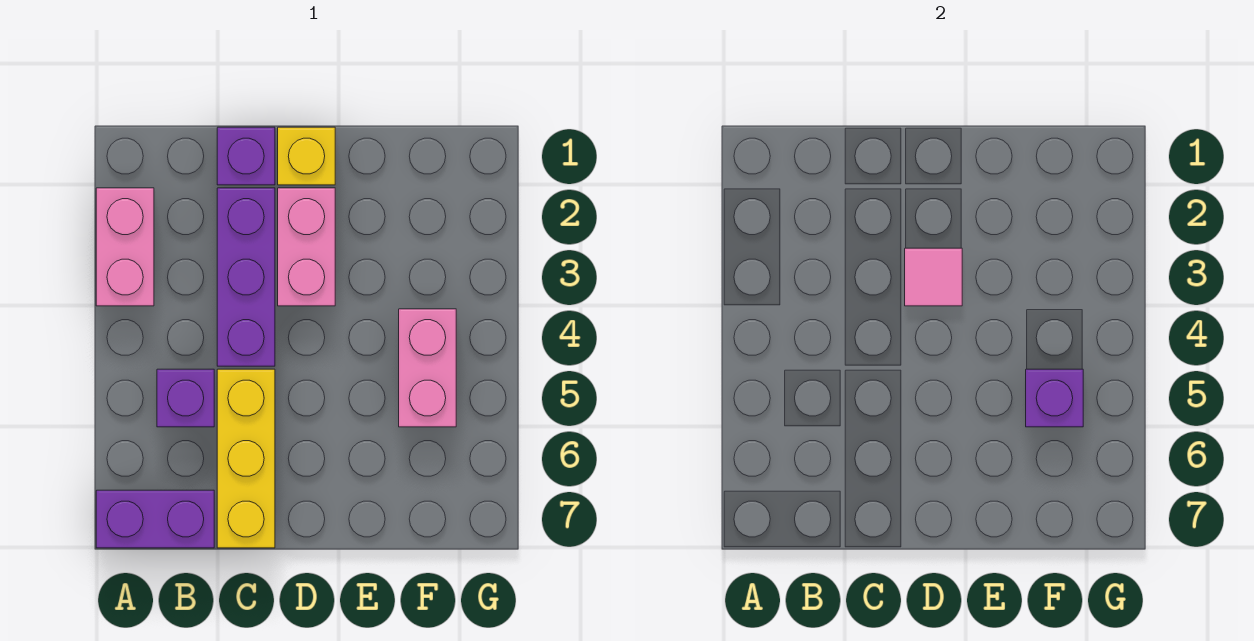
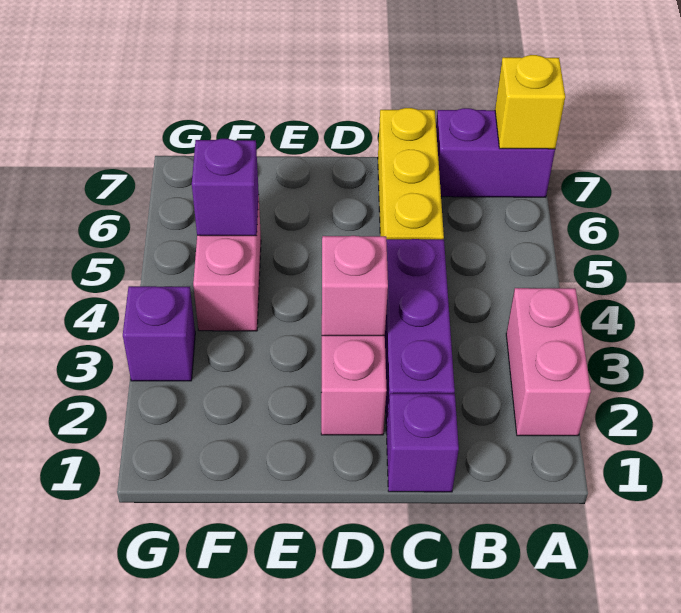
purple brick B5 level 1 -> purple brick G3 level 1
yellow brick D1 level 1 -> yellow brick A7 level 2
pink tile D3 level 2 -> pink brick D3 level 2

